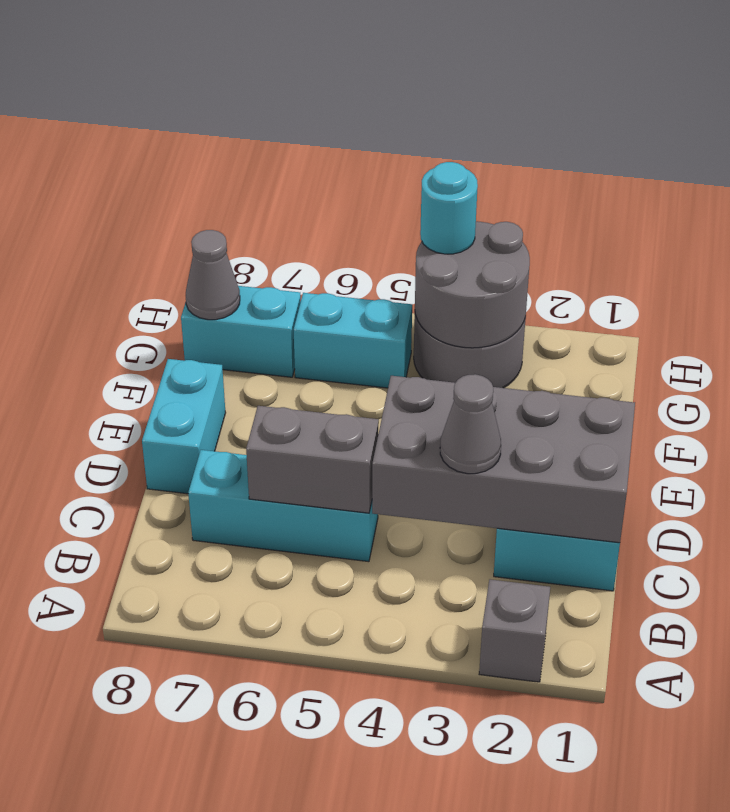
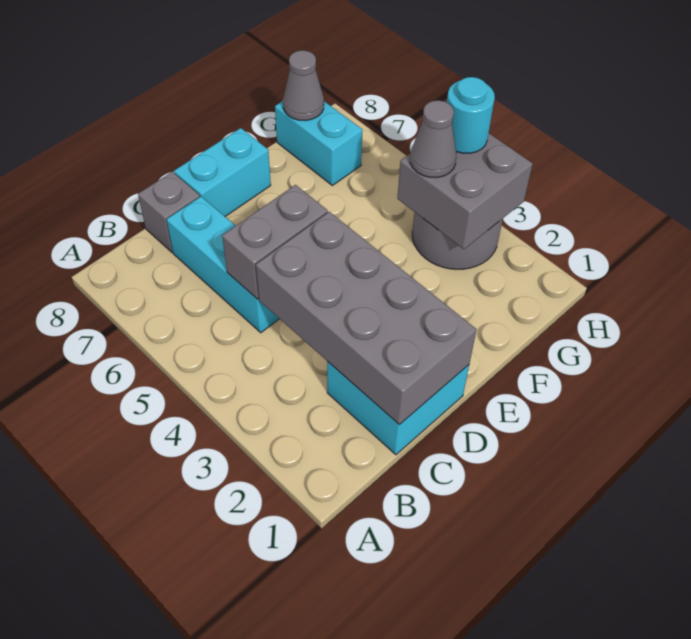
grey brick A2 level 1 -> grey brick C8 level 1
grey cone C3 level 3 -> grey cone G4 level 3
grey brick C5:C6 level 2 -> grey brick C5:D5 level 2
grey round brick G3:H4 level 2 -> grey brick G3:H4 level 2
cyan brick G5:G6 level 1 -> none

